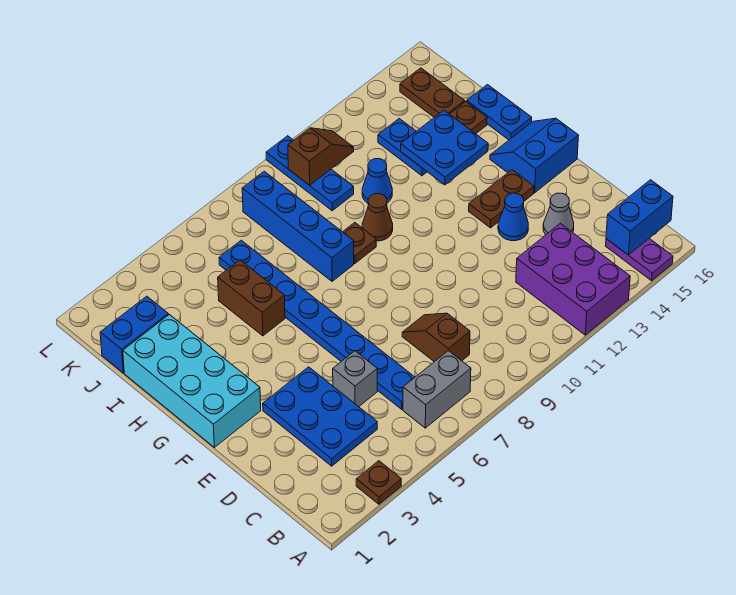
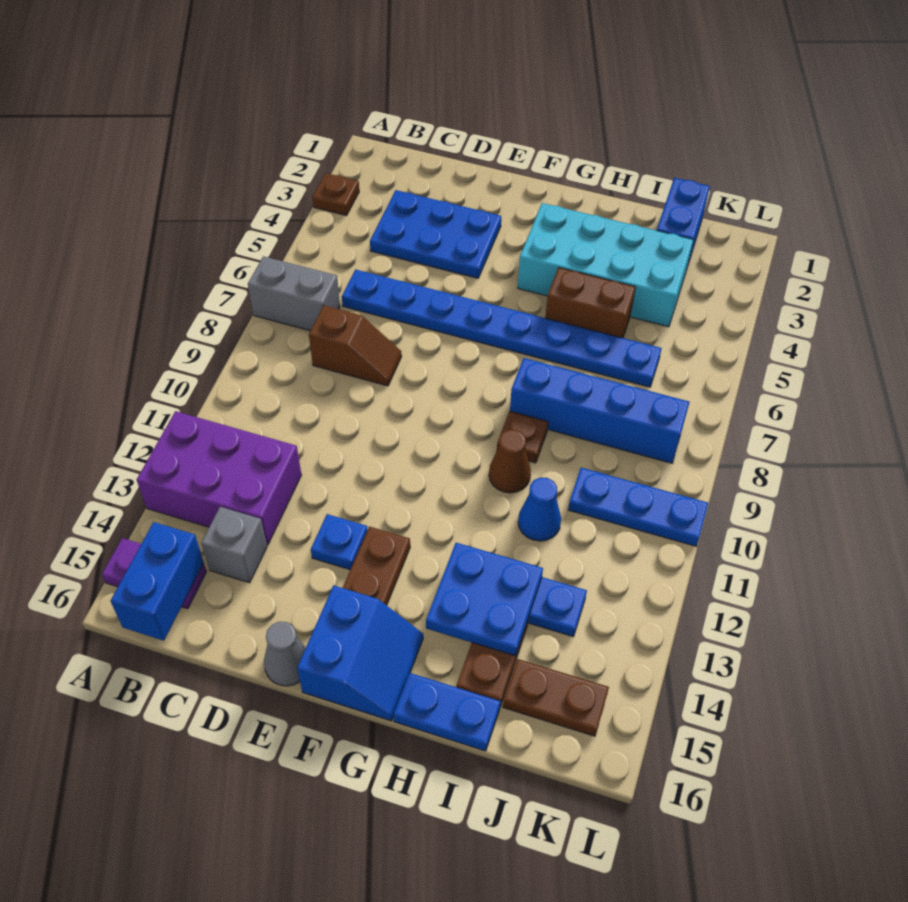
grey brick B6:B7 level 1 -> grey brick A7:B7 level 1
grey brick D5 level 1 -> grey brick C14 level 1
grey cone D14 level 1 -> grey cone E16 level 1
blue cone E13 level 1 -> blue plate E13 level 1
cyan brick F1:I2 level 1 -> cyan brick G3:J4 level 1
brown slope K10:K11 level 2 top 10 -> none

